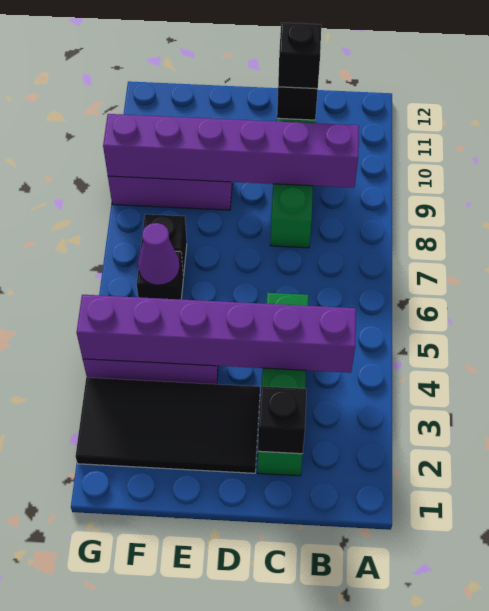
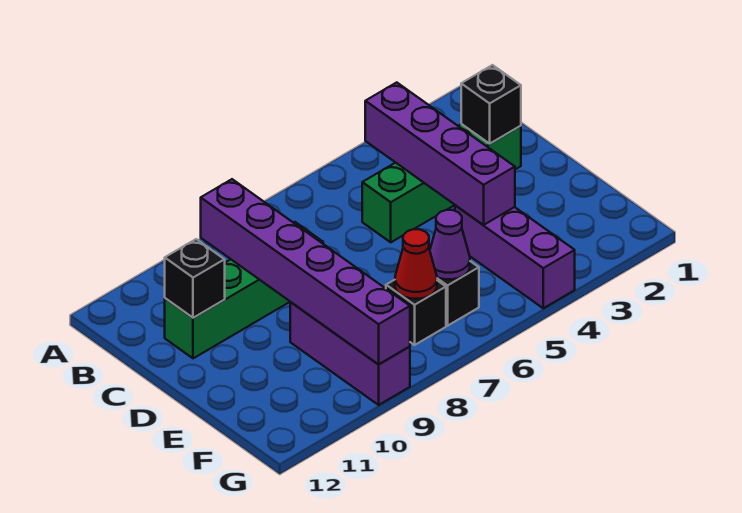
purple brick B4:G4 level 2 -> purple brick B4:E4 level 2
black brick C11 level 3 -> none
black tile D2:G3 level 1 -> none
none -> red cone F7 level 2

